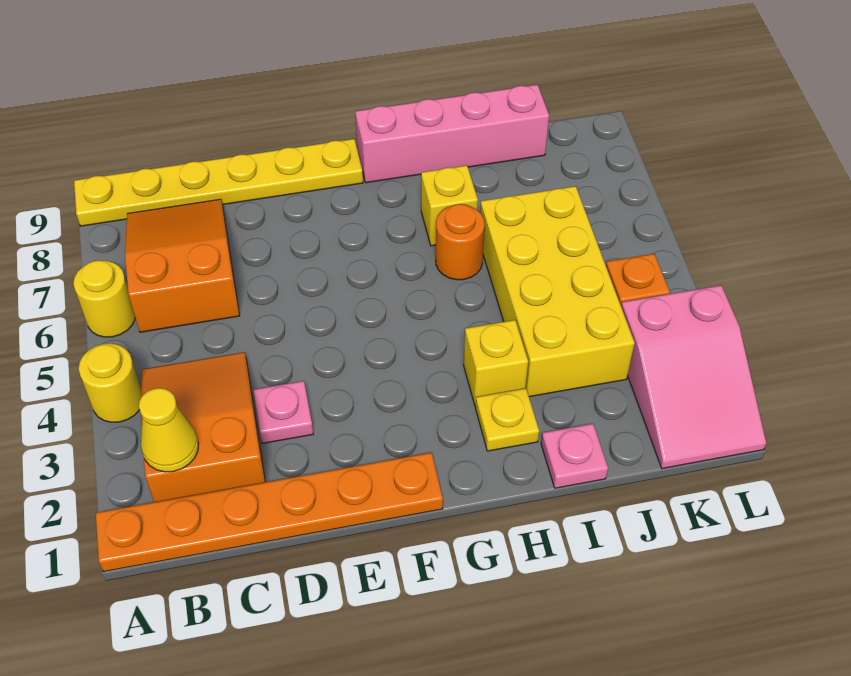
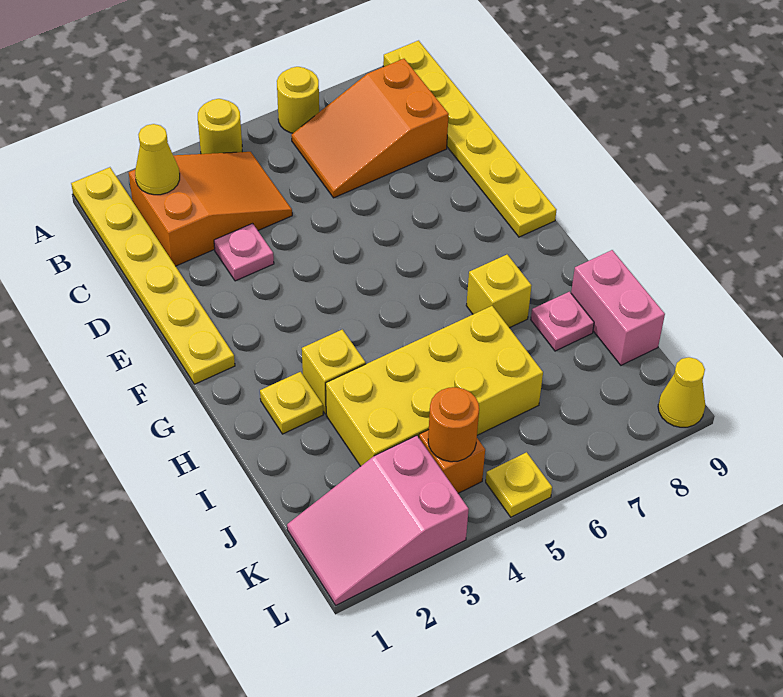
orange plate A1:F1 level 1 -> yellow plate A1:F1 level 1
orange slope B6:C8 level 1 top 6 -> orange slope B6:C8 level 1 top 8
pink brick G9:J9 level 1 -> pink brick I9:J9 level 1
orange round brick H6 level 1 -> orange round brick K4 level 2
pink plate I1 level 1 -> pink plate I8 level 1
none -> yellow plate L5 level 1
none -> yellow cone L9 level 1

